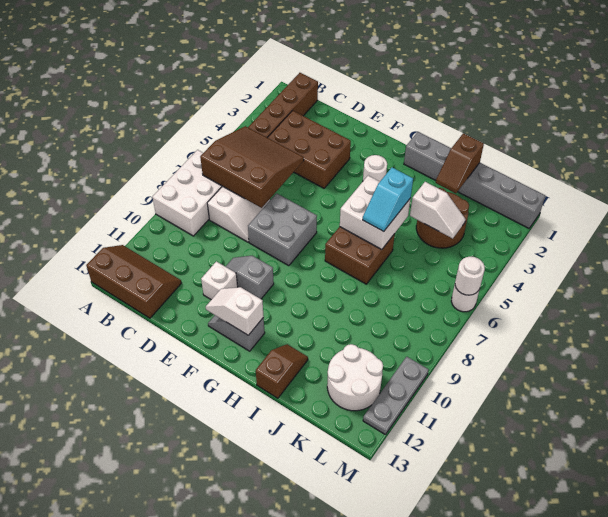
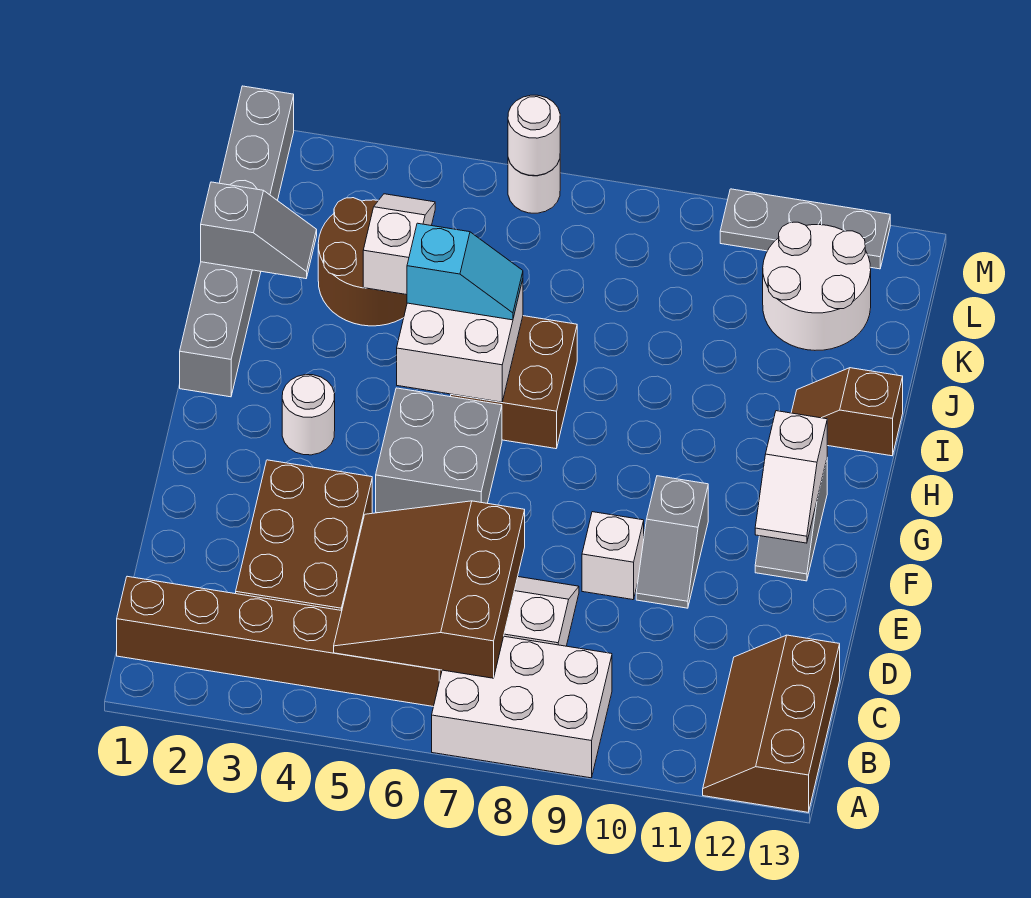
grey brick E7:F8 level 1 -> grey brick F5:G6 level 1
white brick E11 level 1 -> white brick E9 level 1
brown slope J1:J2 level 2 top 1 -> grey slope J1:J2 level 2 top 1

